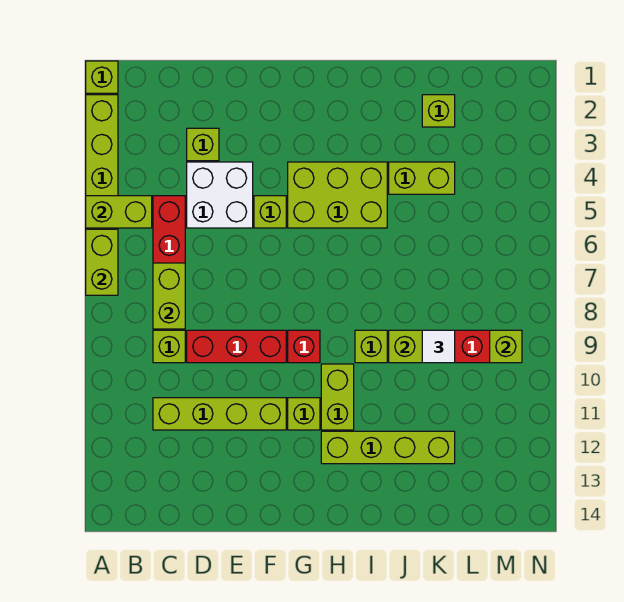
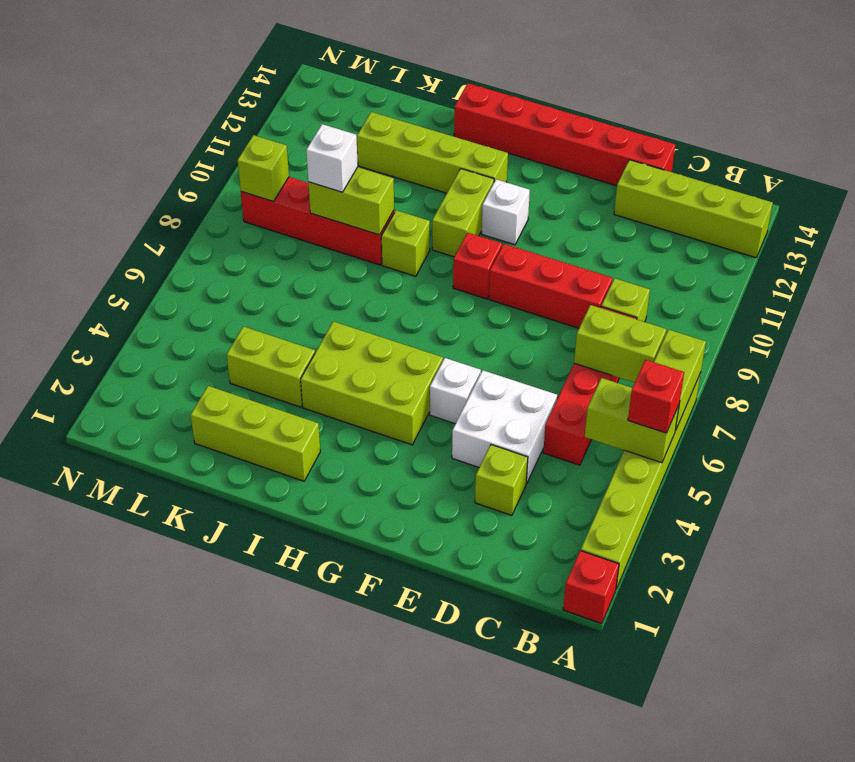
lime brick A1 level 1 -> red brick A1 level 1
none -> red brick A5 level 3
lime brick C7:C8 level 2 -> lime brick B7:C7 level 2
lime brick C11:F11 level 1 -> lime brick A13:D13 level 1
none -> red brick D14:I14 level 1
lime brick F5 level 1 -> white brick F5 level 1
lime brick G11 level 1 -> white brick G11 level 1
lime brick K2 level 1 -> lime brick I2:K2 level 1
white tile K9 level 3 -> white brick K9 level 3

